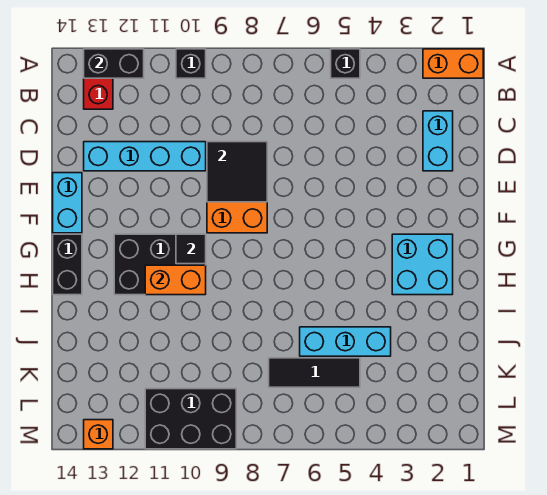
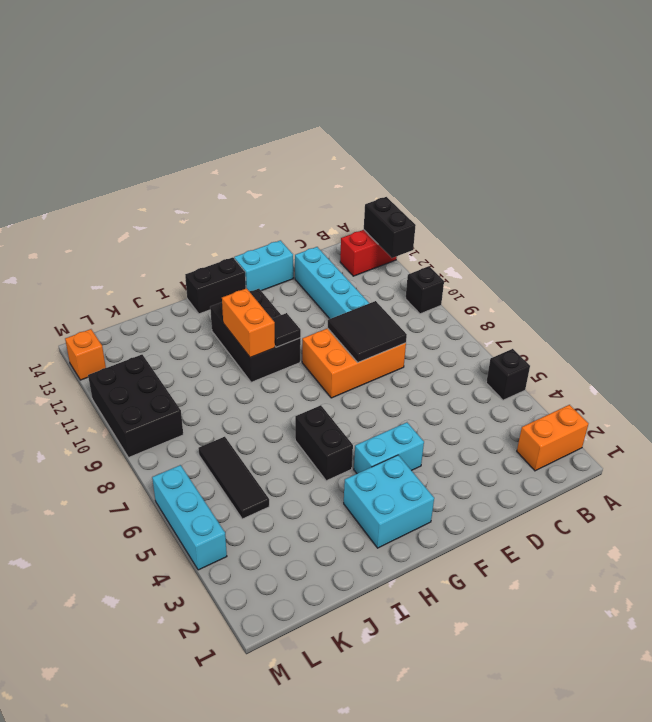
orange brick A1:A2 level 1 -> orange brick A2:B2 level 1
cyan brick C2:D2 level 1 -> cyan brick F4:G4 level 1
none -> black brick H5:H6 level 1
cyan brick J4:J6 level 1 -> cyan brick M4:M6 level 1

